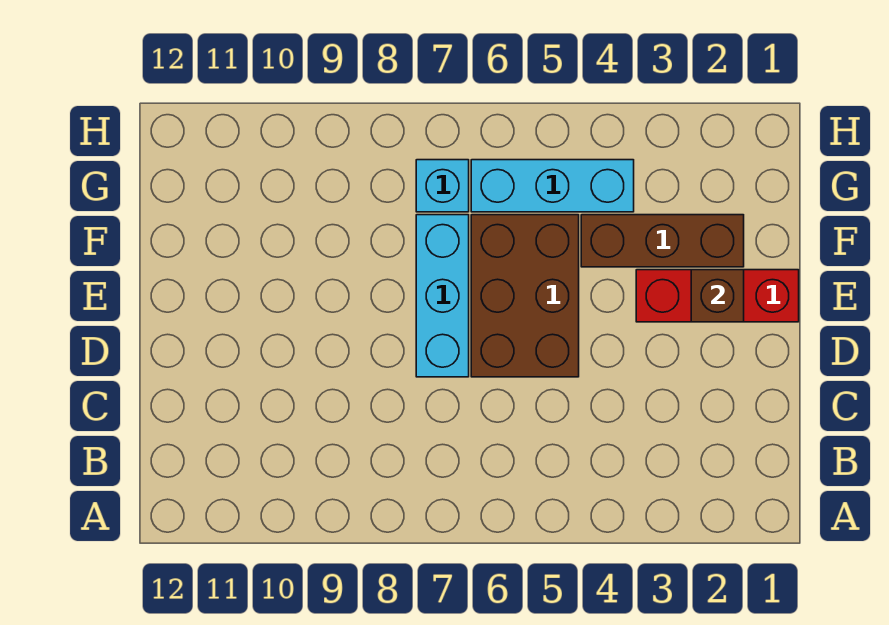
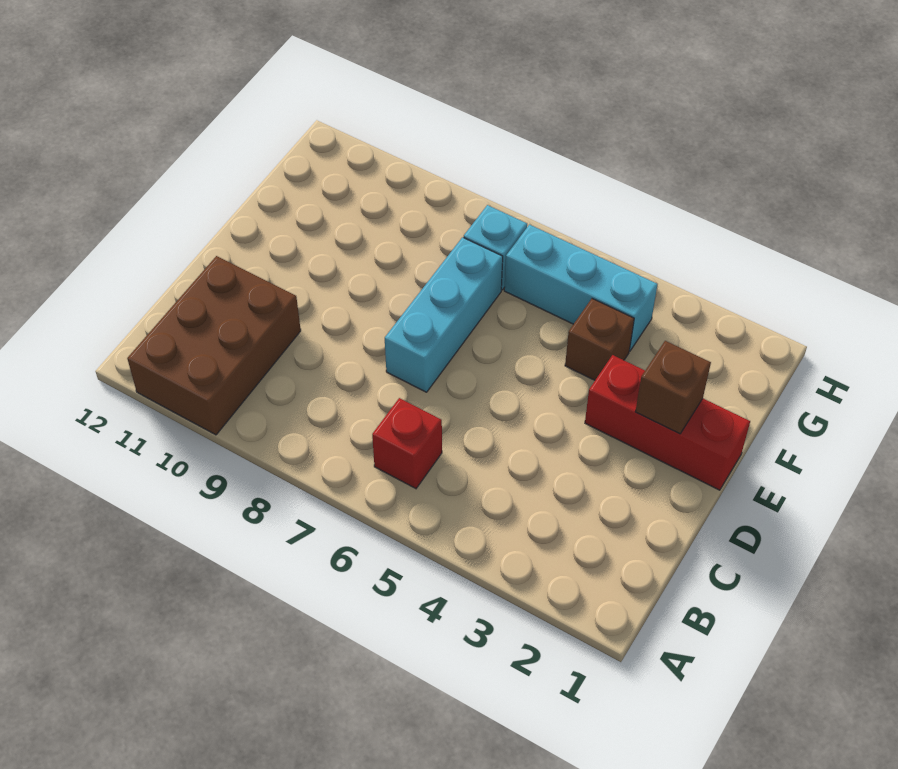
none -> red brick B6 level 1
brown brick D5:F6 level 1 -> brown brick A10:C11 level 1
brown brick F2:F4 level 1 -> brown brick F4 level 1

